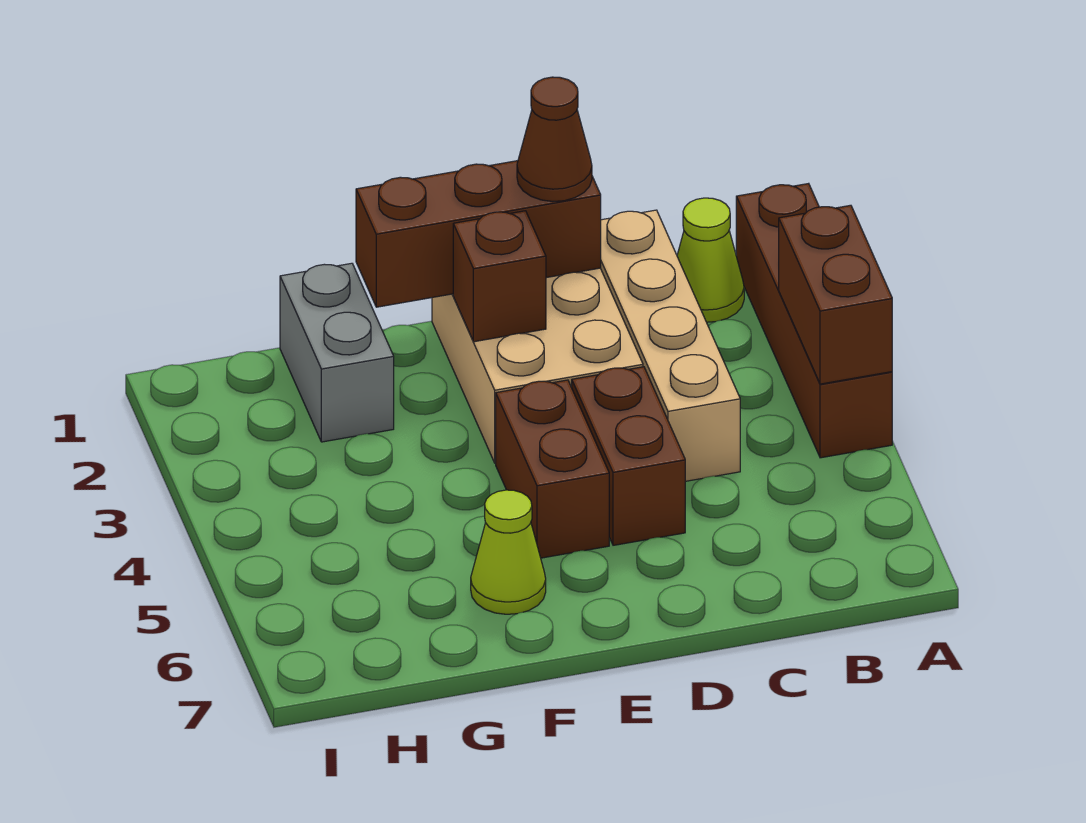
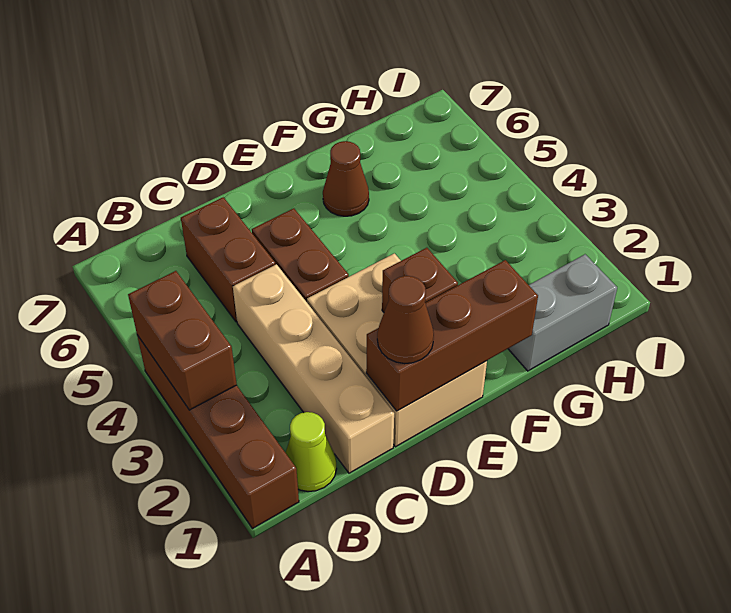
brown brick E4:E5 level 1 -> brown brick C5:C6 level 1
lime cone F6 level 1 -> brown cone F6 level 1
grey brick G1:G2 level 1 -> grey brick G1:H1 level 1

